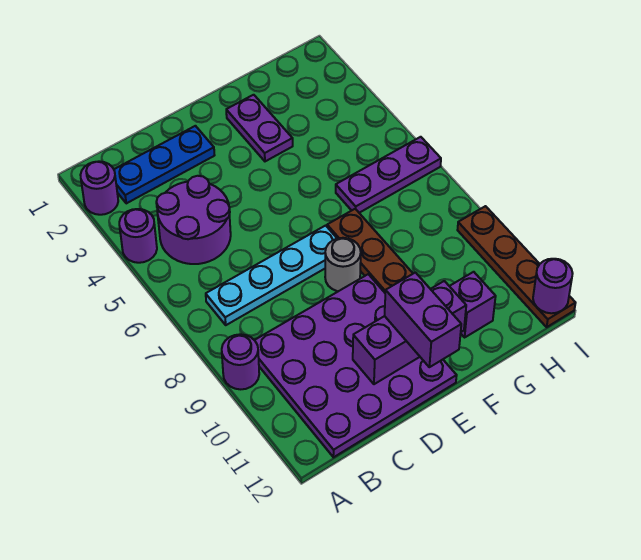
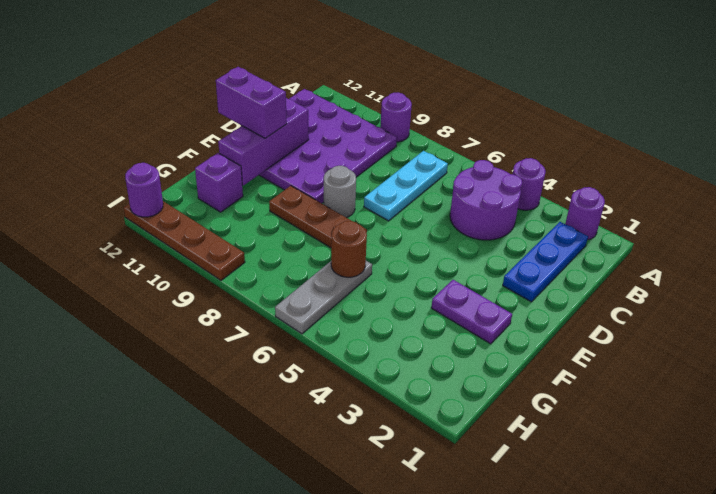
cyan plate B7:E7 level 1 -> cyan plate B7:D7 level 1
purple plate G6:I6 level 1 -> grey plate G6:I6 level 1
none -> brown round brick G6 level 2

